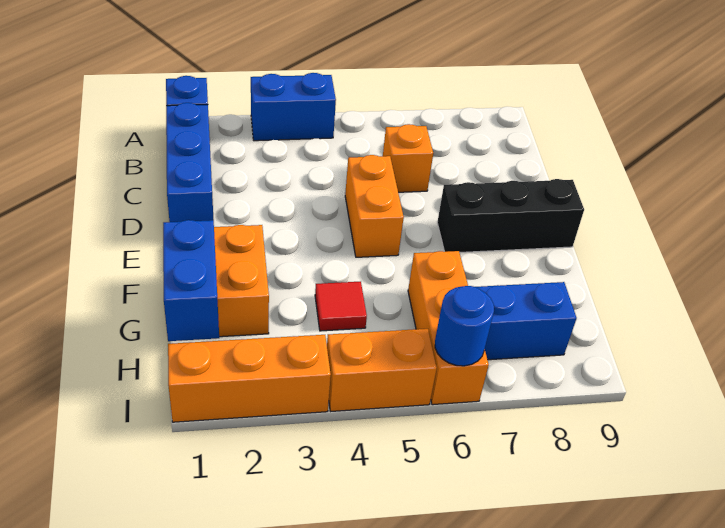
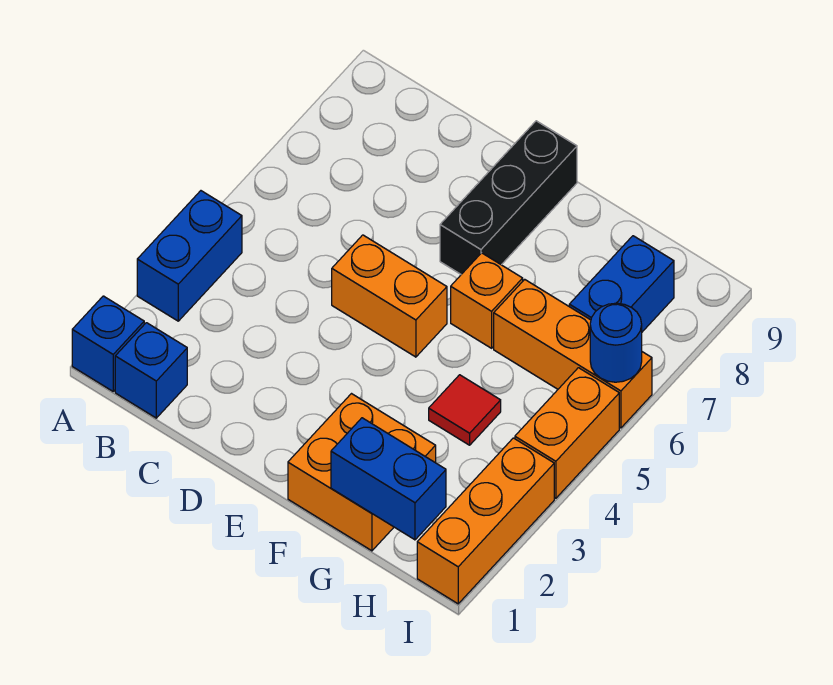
blue brick B1:D1 level 1 -> blue brick B1 level 1
orange brick C6 level 1 -> orange brick F6 level 1

